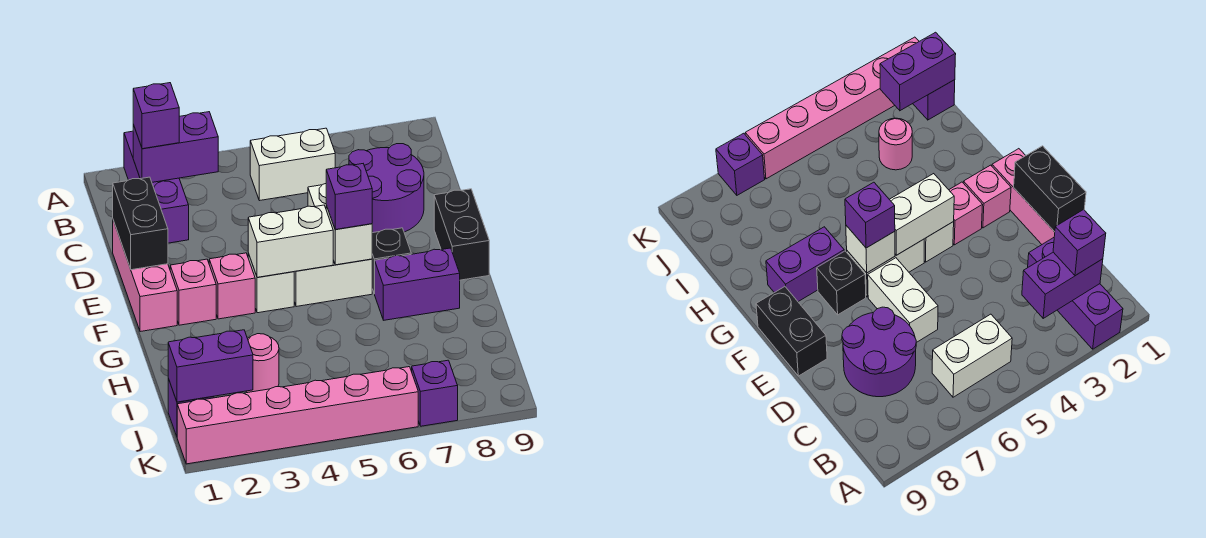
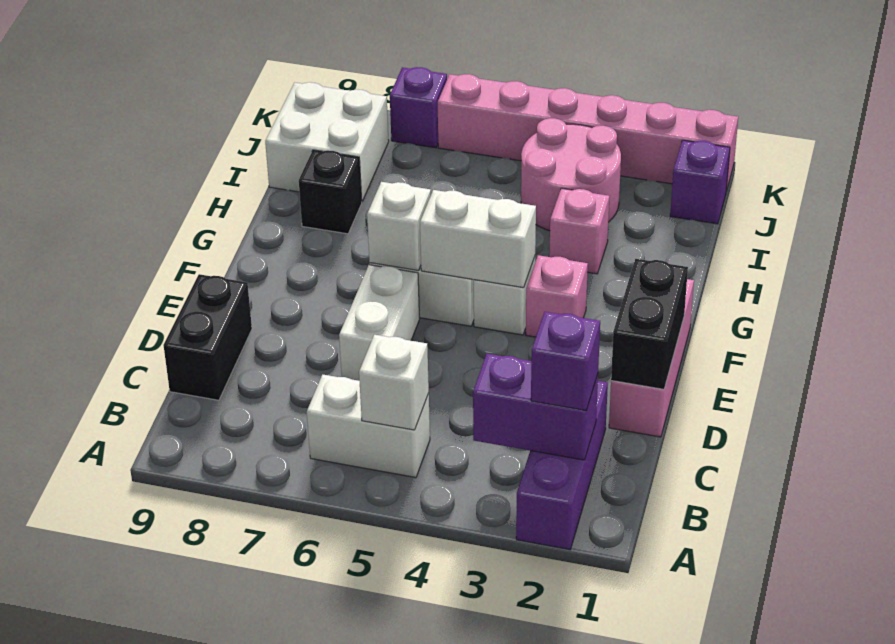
none -> white brick B5 level 2
purple round brick C7:D8 level 1 -> none
black brick E9:F9 level 1 -> black brick C9:D9 level 1
pink brick F2 level 1 -> pink brick H3 level 1
purple brick F6 level 3 -> none
black brick F7 level 1 -> black brick H8 level 1
purple brick G7:G8 level 1 -> none
pink round brick I3 level 1 -> pink round brick I3:J4 level 1
none -> white brick I8:J9 level 1
purple brick J1:J2 level 2 -> none

